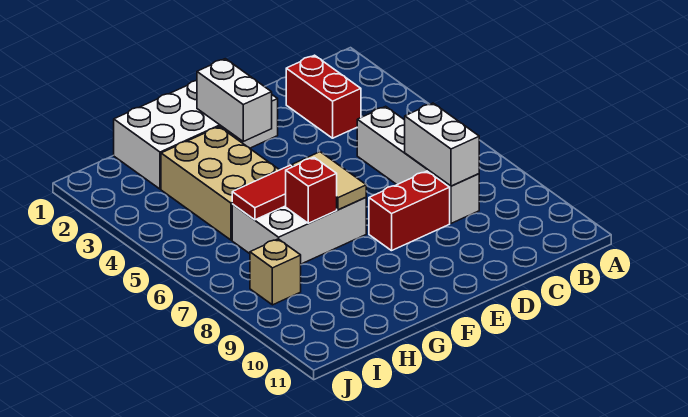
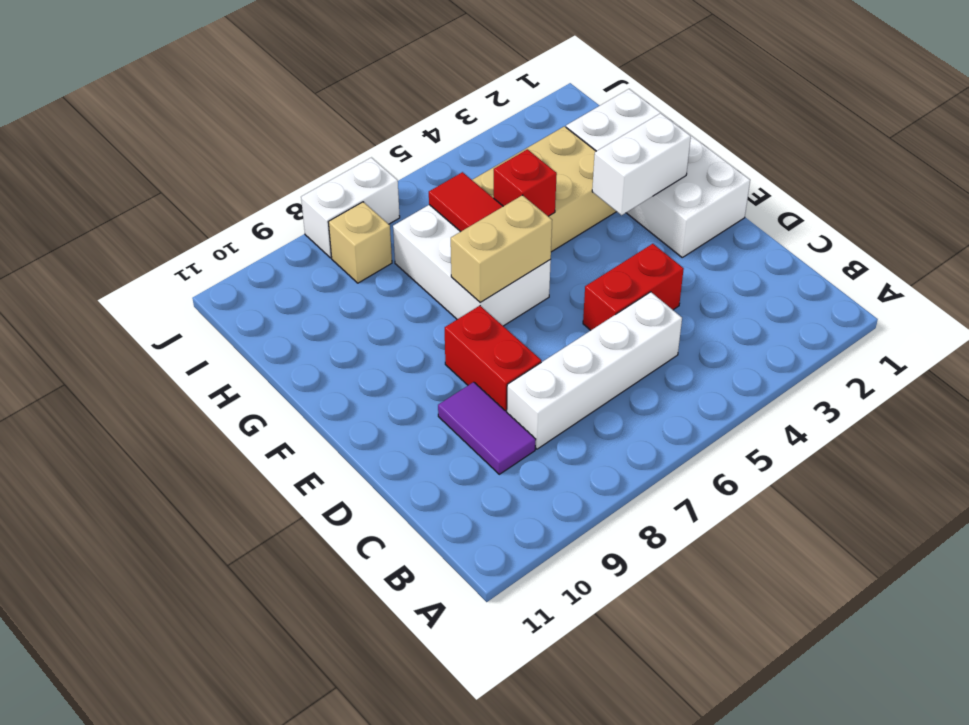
red brick C2:C3 level 1 -> red brick D4:D5 level 1
white brick C7:C8 level 2 -> white brick J7:J8 level 1
none -> purple tile C9:D9 level 1
tan tile F6:F7 level 2 -> tan brick F6:F7 level 2
red brick G7 level 2 -> red brick G5 level 2

